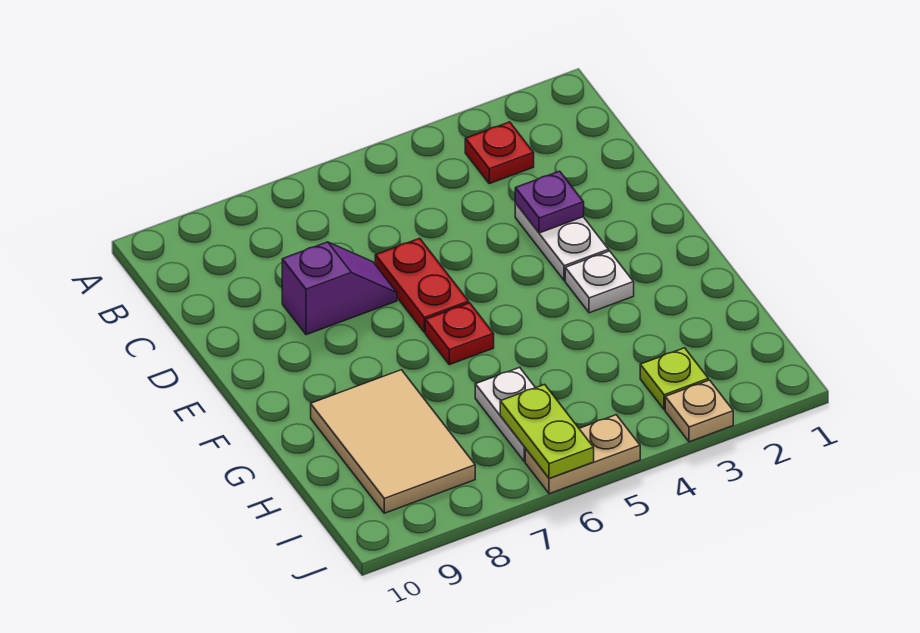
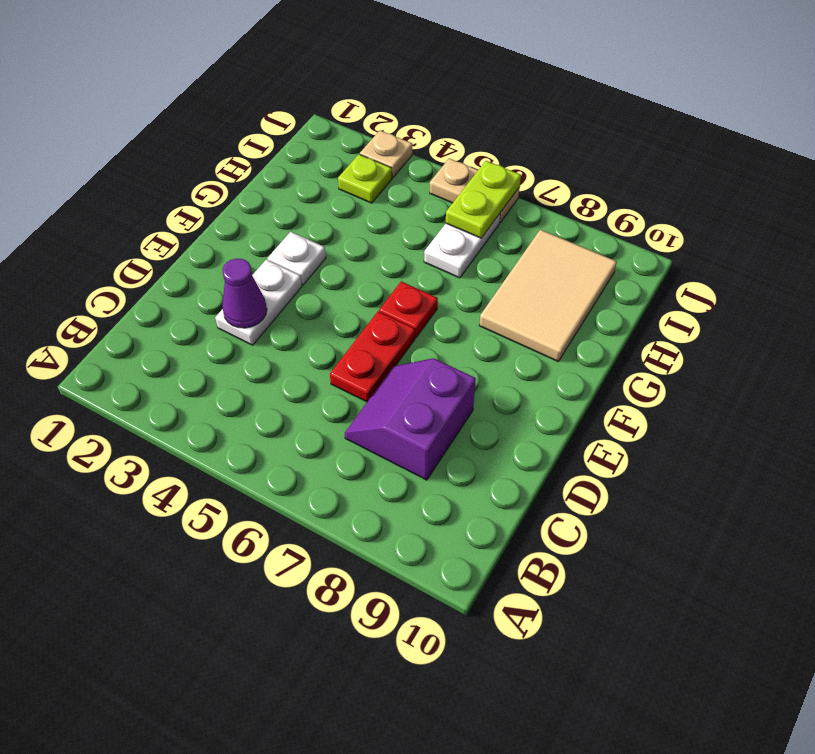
red plate B3 level 1 -> none
purple plate D3 level 2 -> purple cone D3 level 2
purple slope D7:D8 level 1 top 8 -> purple slope C7:D8 level 1 top 8

